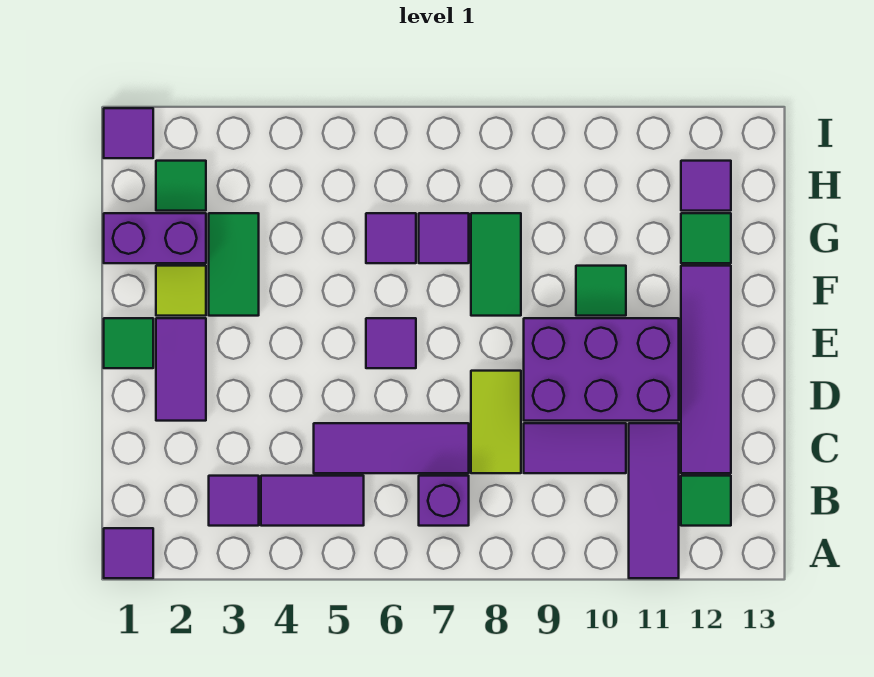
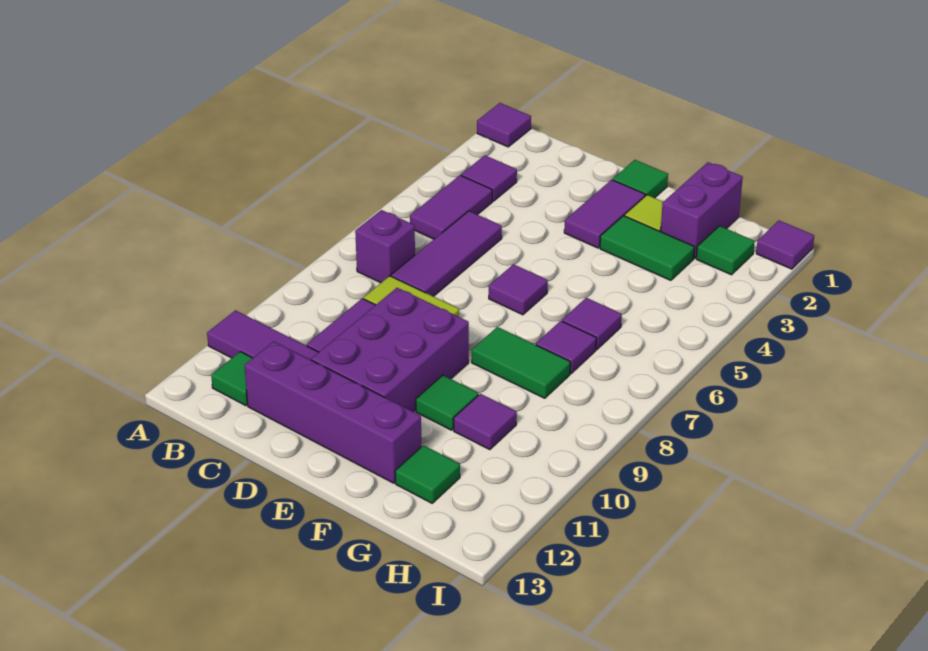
purple tile C12:F12 level 1 -> purple brick C12:F12 level 1
purple tile D2:E2 level 1 -> purple tile E2:E3 level 1
purple tile H12 level 1 -> purple tile G10 level 1

